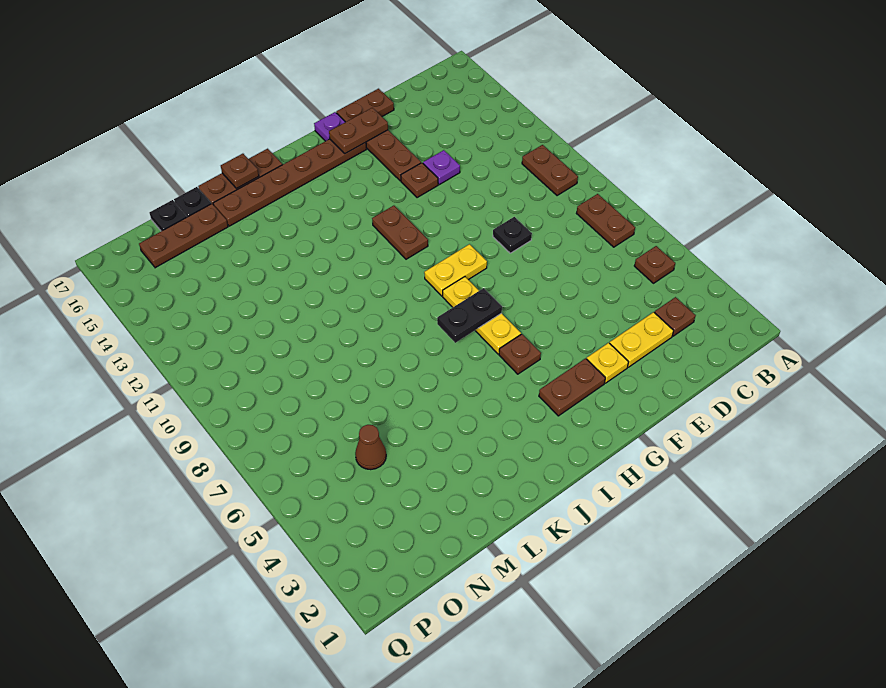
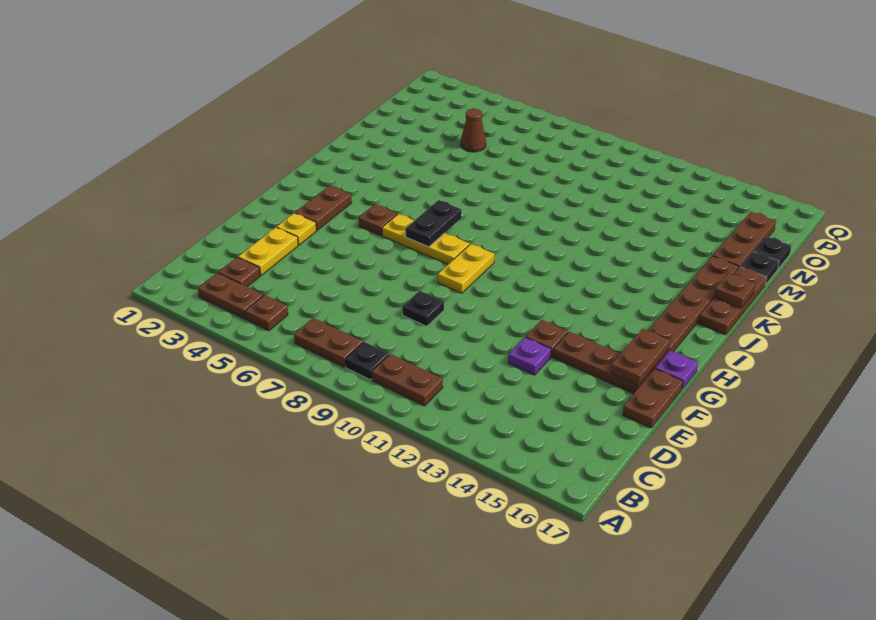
none -> black plate B9 level 1
brown plate H11:H12 level 1 -> brown plate B3:B4 level 1

